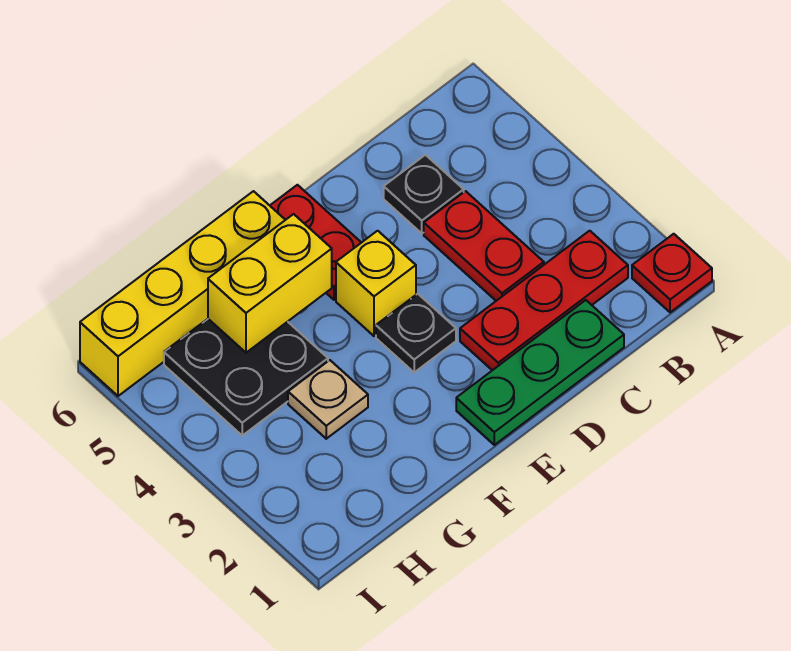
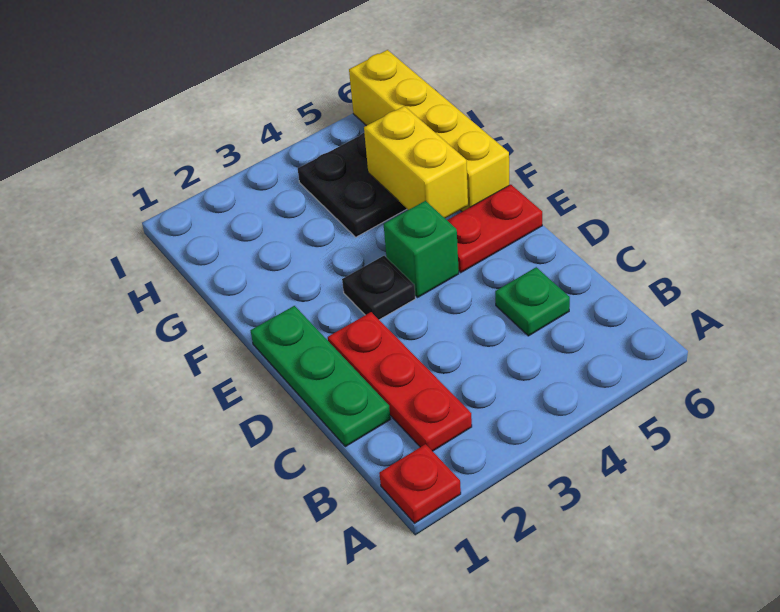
red plate C3:C4 level 1 -> none
black plate C5 level 1 -> green plate C5 level 1
yellow brick E4 level 1 -> green brick E4 level 1
tan plate G3 level 1 -> none

